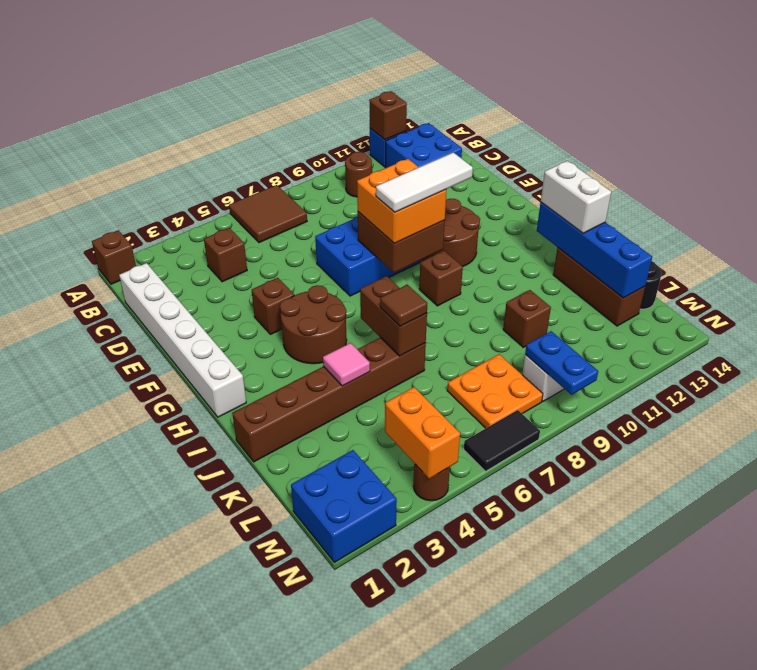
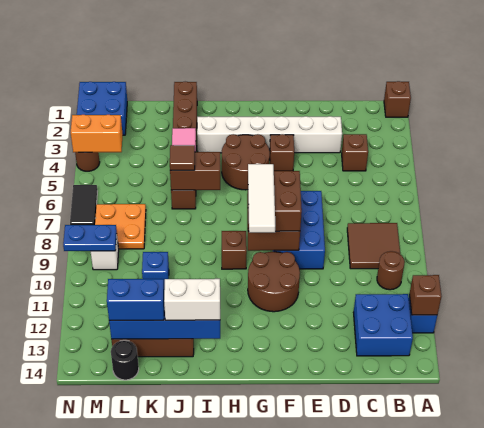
brown tile A6:B7 level 1 -> brown tile B8:C9 level 1
white brick C1:H1 level 1 -> white brick D3:I3 level 1
orange brick F8:G9 level 3 -> brown brick F8:G9 level 3
brown brick K10 level 1 -> blue brick K10 level 1
none -> blue brick K13:L13 level 3

